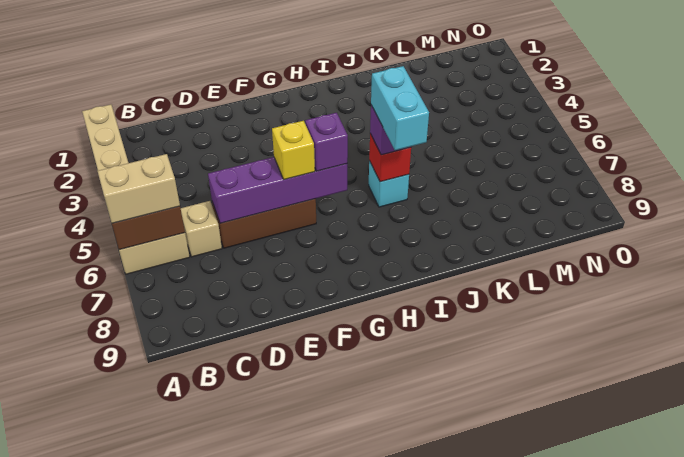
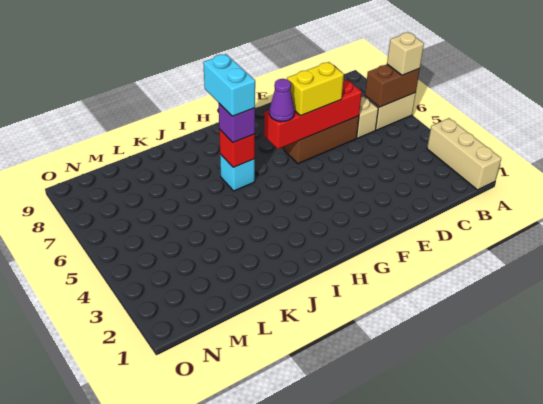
tan brick A6:B6 level 3 -> tan brick A6 level 3
purple brick D6:G6 level 2 -> red brick D6:G6 level 2
yellow brick F6 level 3 -> yellow brick E6:F6 level 3
purple brick G6 level 3 -> purple cone G6 level 3

